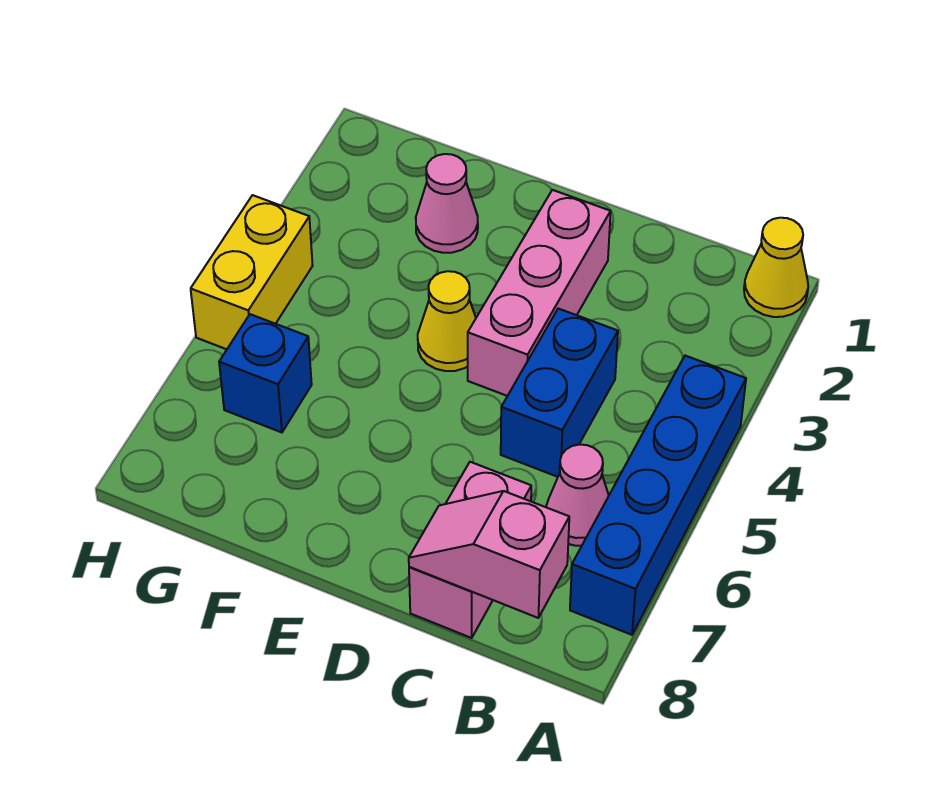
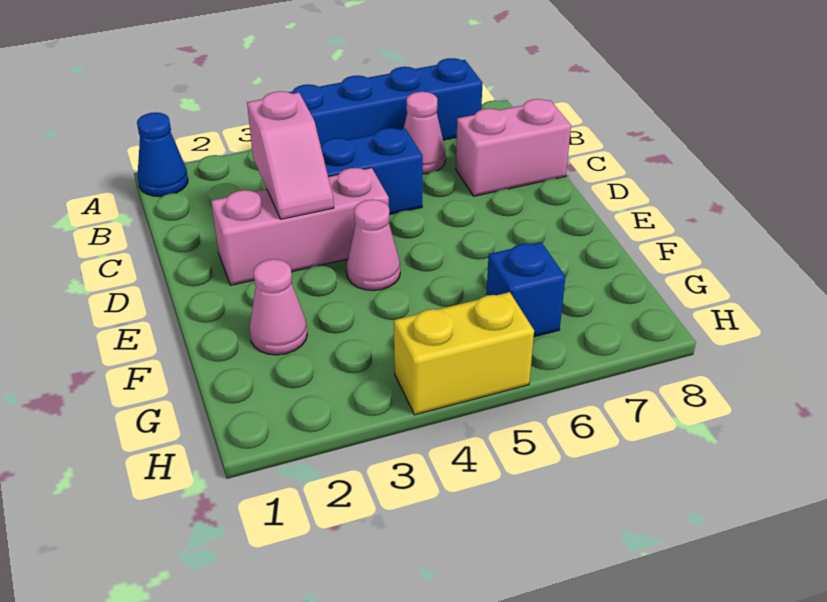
yellow cone A1 level 1 -> blue cone A1 level 1
pink slope B8:C8 level 2 top B -> pink slope C3:D3 level 2 top C
yellow cone E4 level 1 -> pink cone E4 level 1

